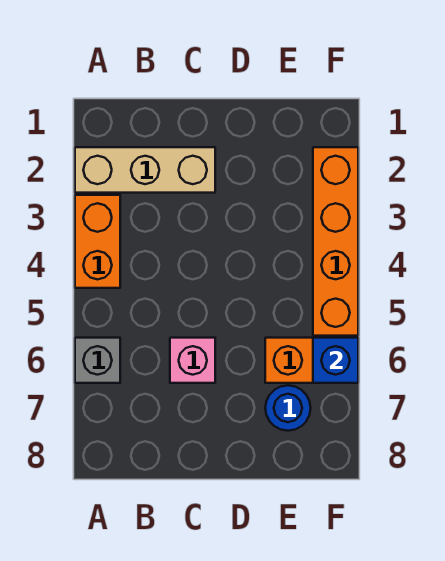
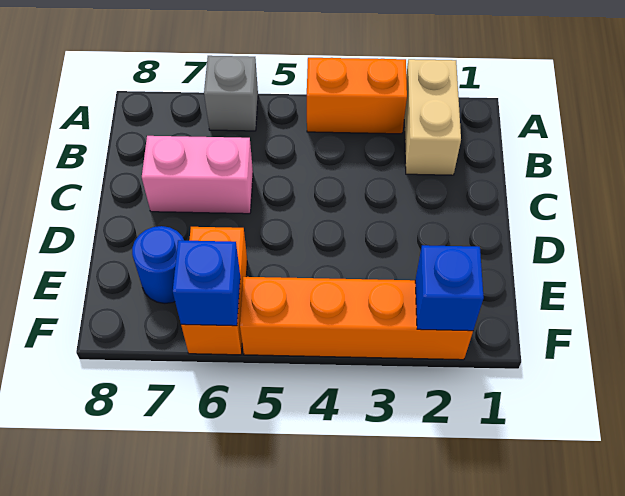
tan brick A2:C2 level 1 -> tan brick A2:B2 level 1
pink brick C6 level 1 -> pink brick C6:C7 level 1
none -> blue brick F2 level 2

